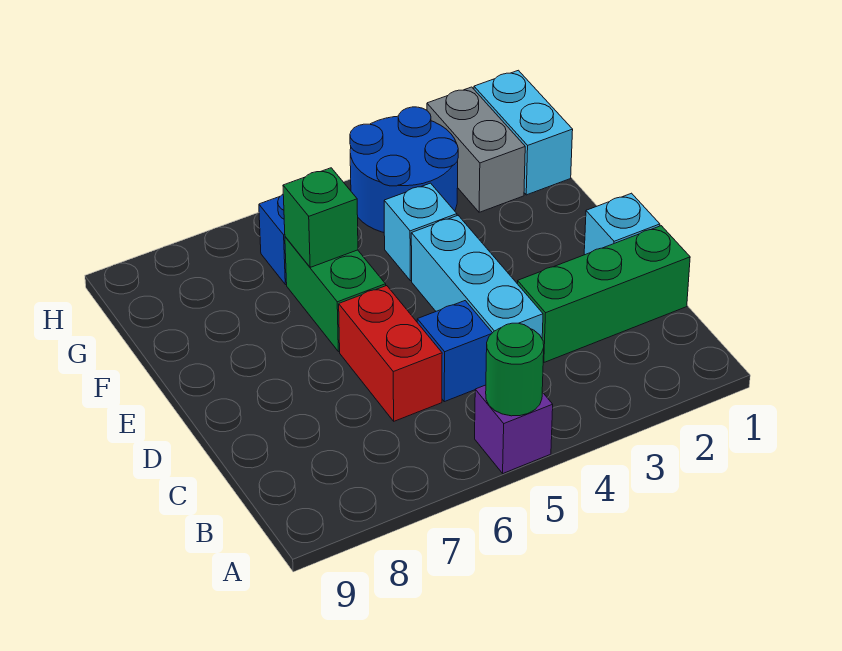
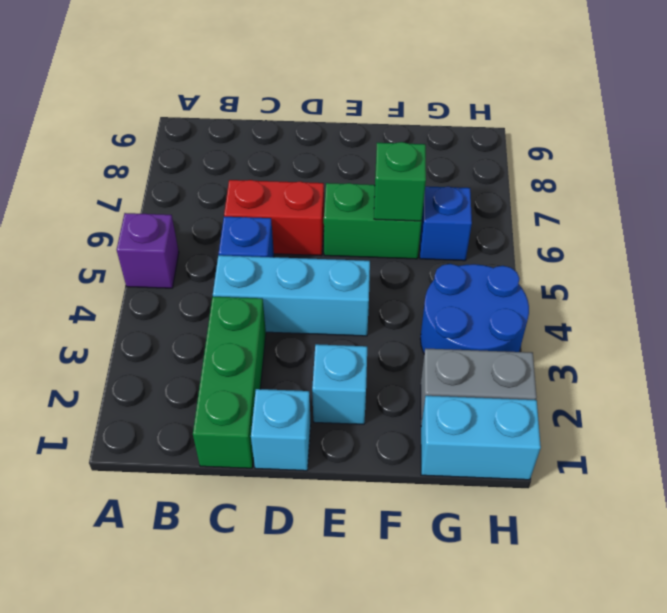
green round brick A5 level 2 -> none
cyan brick F4 level 1 -> cyan brick E2 level 1

